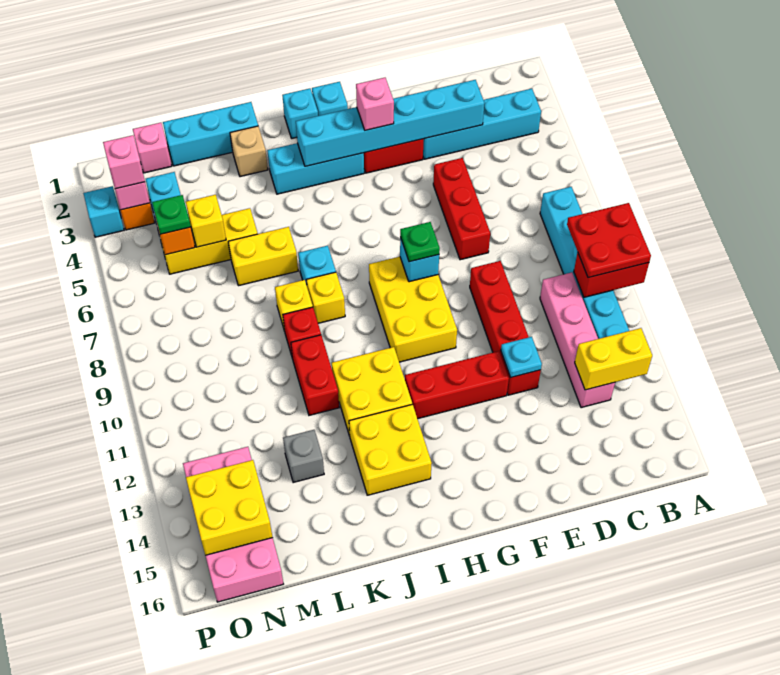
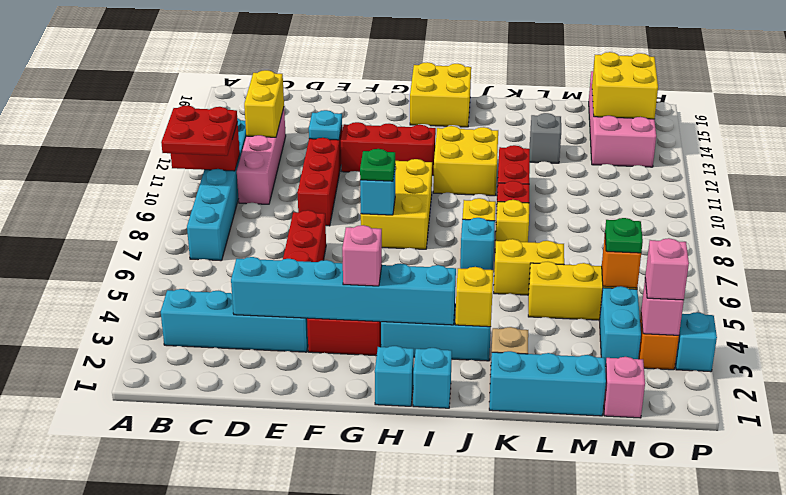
yellow brick B13:C13 level 2 -> yellow brick C12:C13 level 2
yellow brick I13:J14 level 1 -> yellow brick H15:I16 level 1
yellow brick M5 level 2 -> yellow brick J3 level 2

